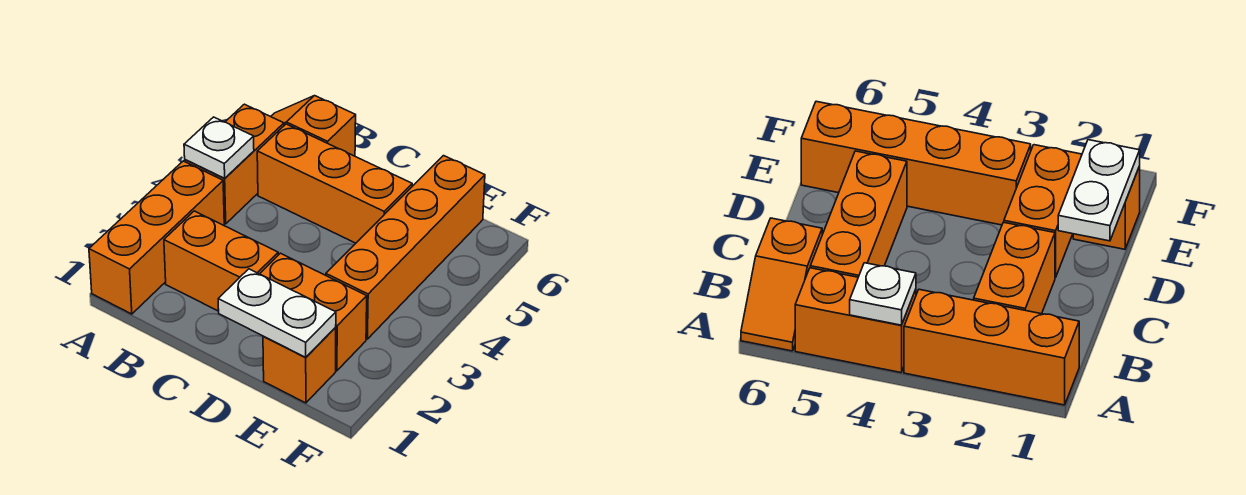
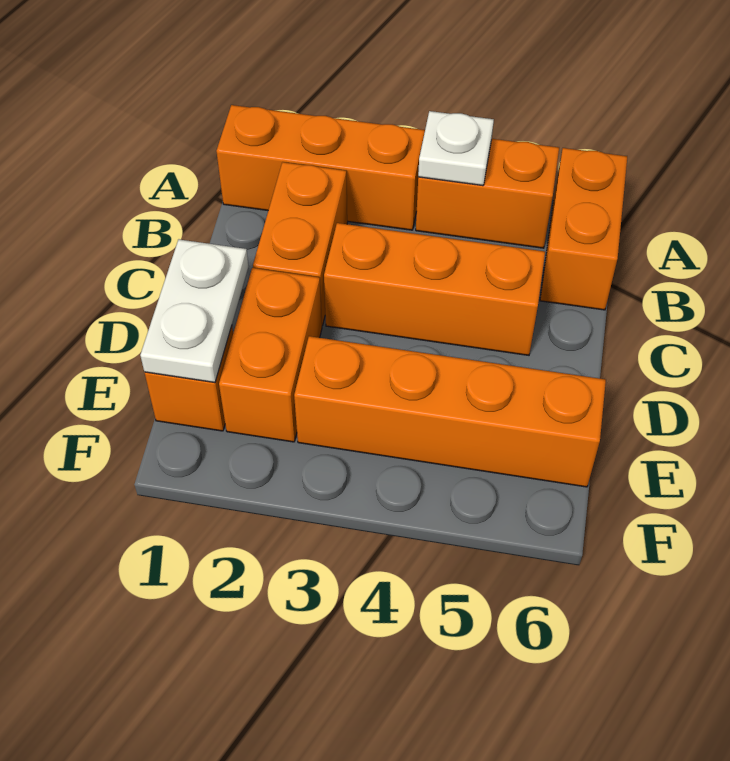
orange slope A6:B6 level 1 top B -> orange brick A6:B6 level 1
orange brick B5:D5 level 1 -> orange brick C3:C5 level 1

